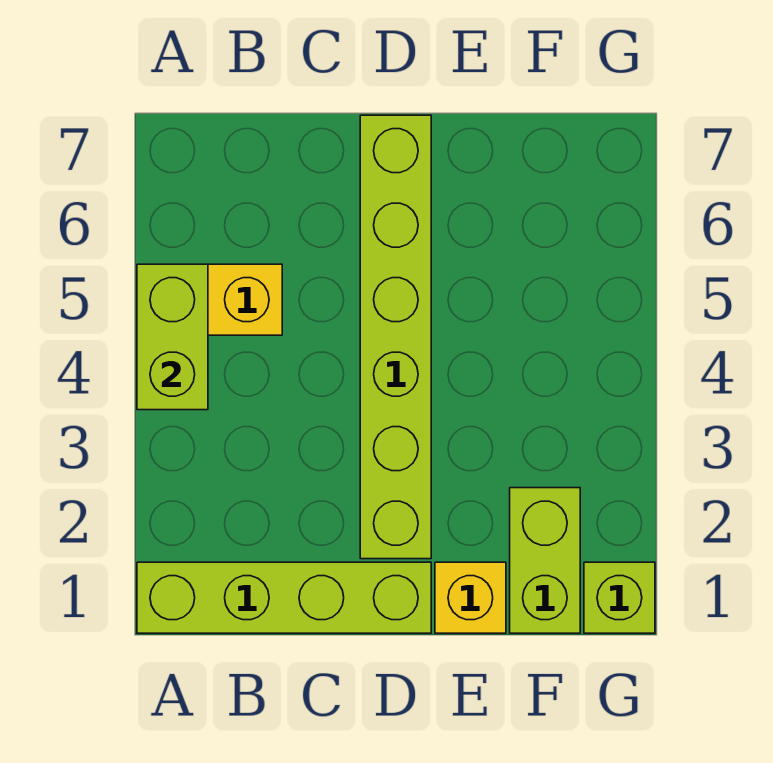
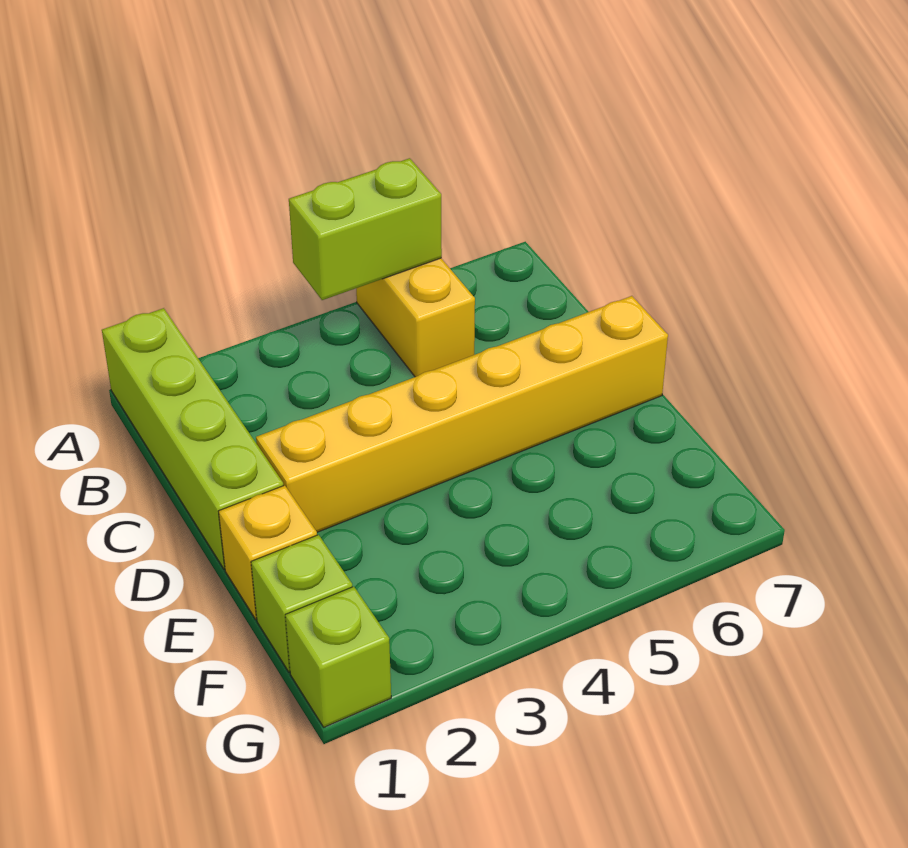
lime brick D2:D7 level 1 -> yellow brick D2:D7 level 1
lime brick F1:F2 level 1 -> lime brick F1 level 1

